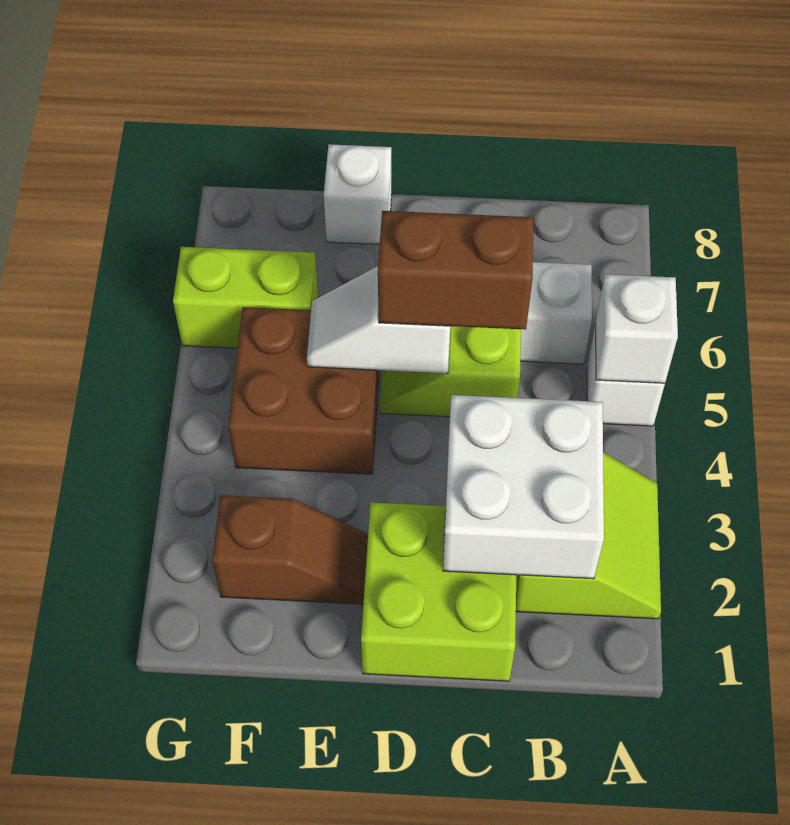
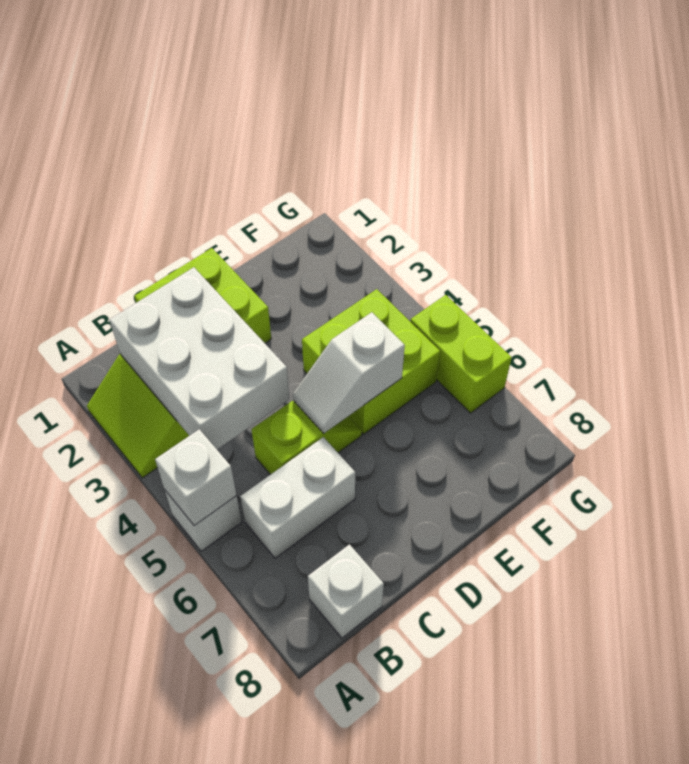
white brick B2:C3 level 2 -> white brick B2:C4 level 2
brown brick C5:D5 level 3 -> none
white slope D5:E5 level 2 top D -> white slope D5:E5 level 2 top E
brown slope E2:F2 level 1 top F -> none
brown brick E4:F5 level 1 -> lime brick E4:F5 level 1
white brick E8 level 1 -> white brick B8 level 1
lime brick F6:G6 level 1 -> lime brick G5:G6 level 1

